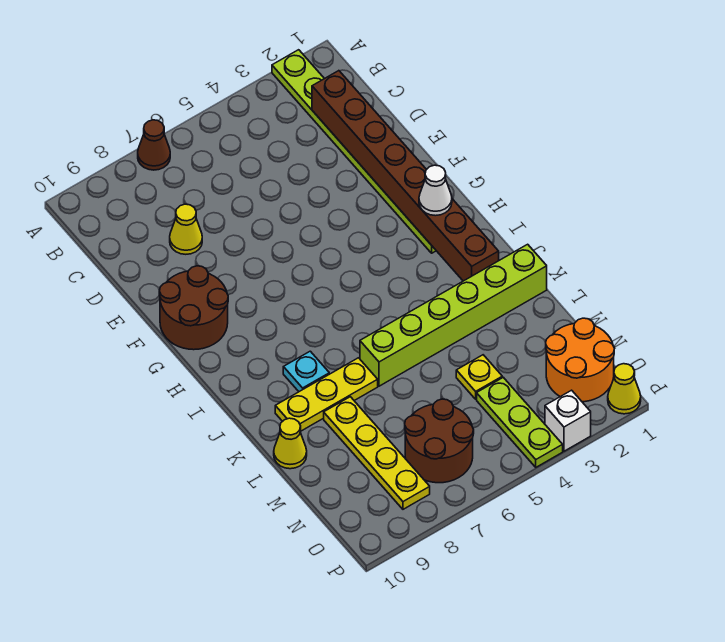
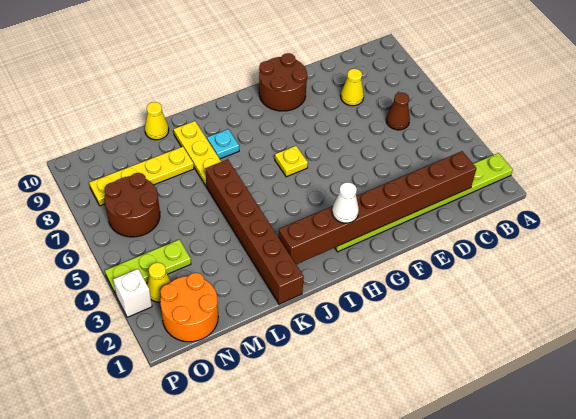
brown cone A7 level 1 -> brown cone C6 level 1
lime brick K1:K6 level 1 -> brown brick K1:K6 level 1
yellow plate M4 level 1 -> yellow plate H6 level 1
yellow cone P1 level 1 -> yellow cone O3 level 1

